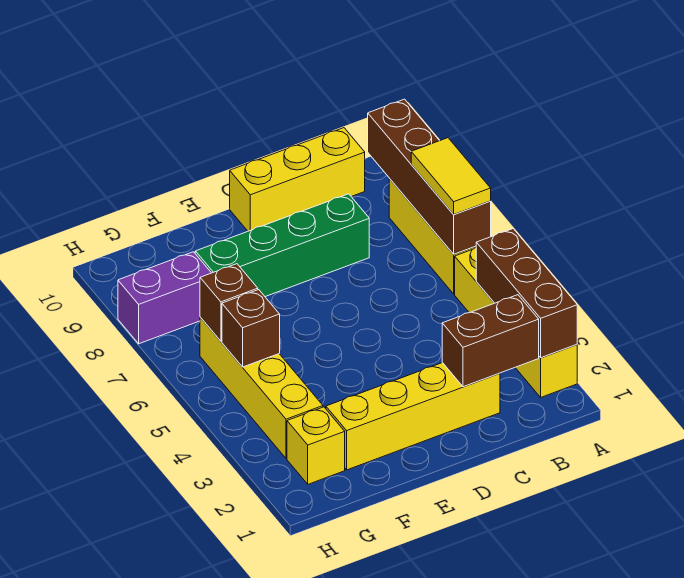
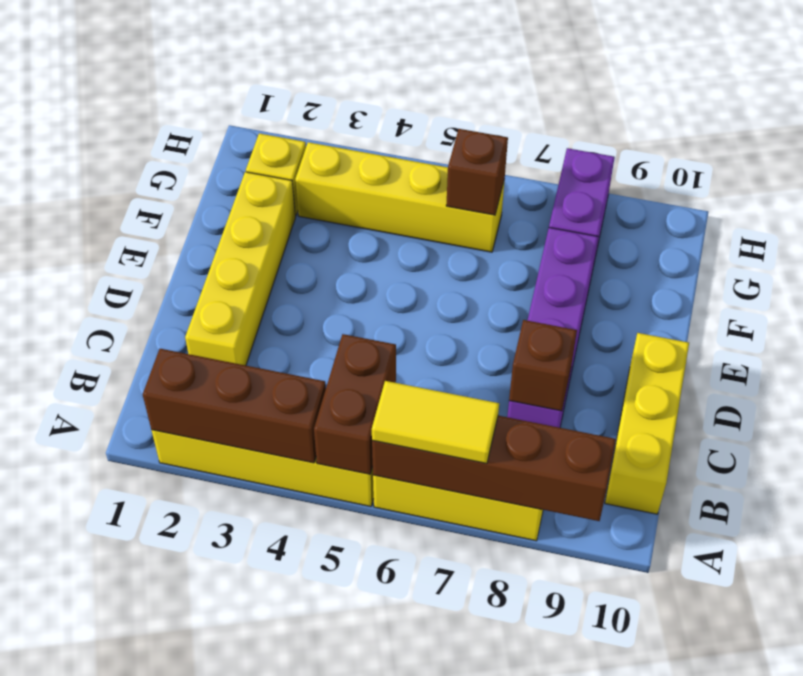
brown brick B2:C2 level 2 -> brown brick A5:B5 level 2
green brick C8:F8 level 1 -> purple brick C8:F8 level 1
brown brick G5 level 2 -> brown brick C8 level 2

